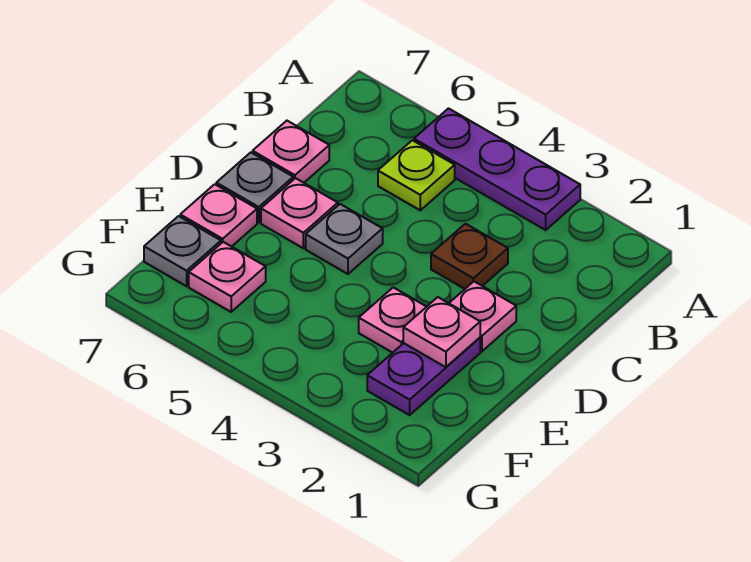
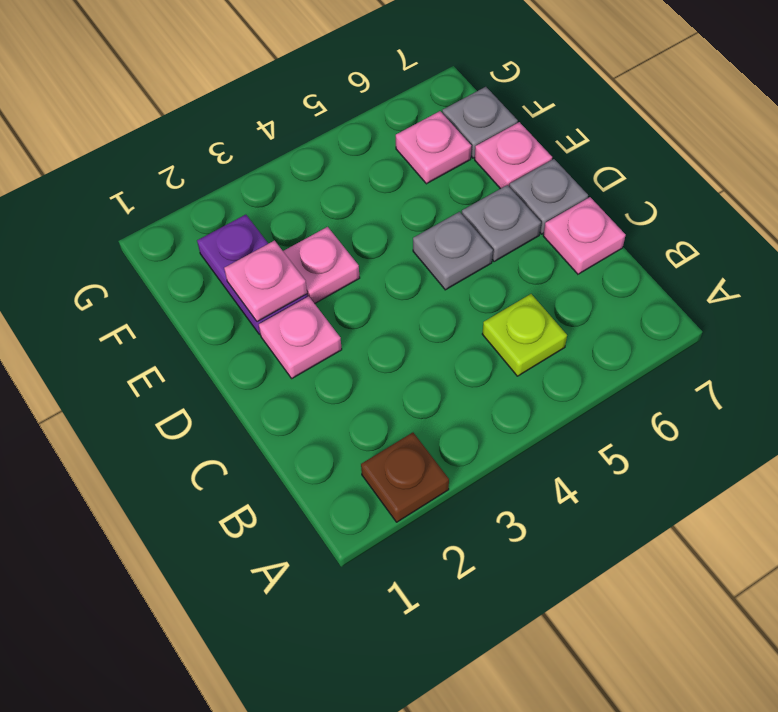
purple plate A3:A5 level 1 -> none
brown plate C3 level 1 -> brown plate A2 level 1
pink plate D6 level 1 -> grey plate D6 level 1

